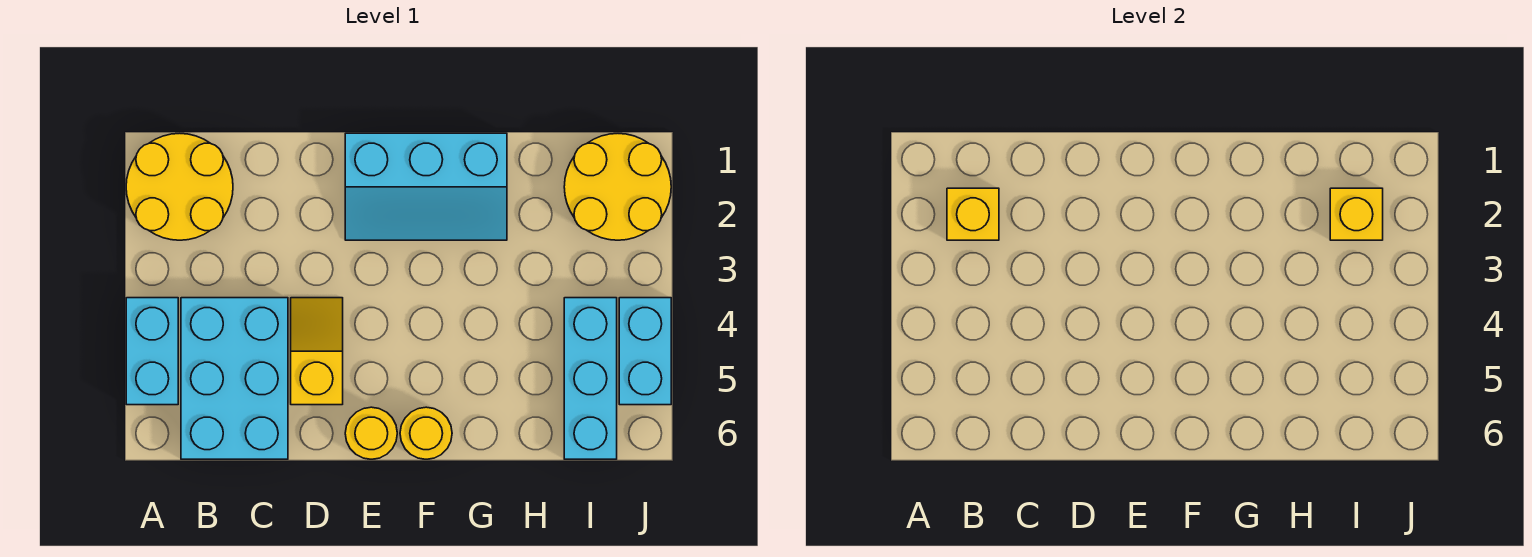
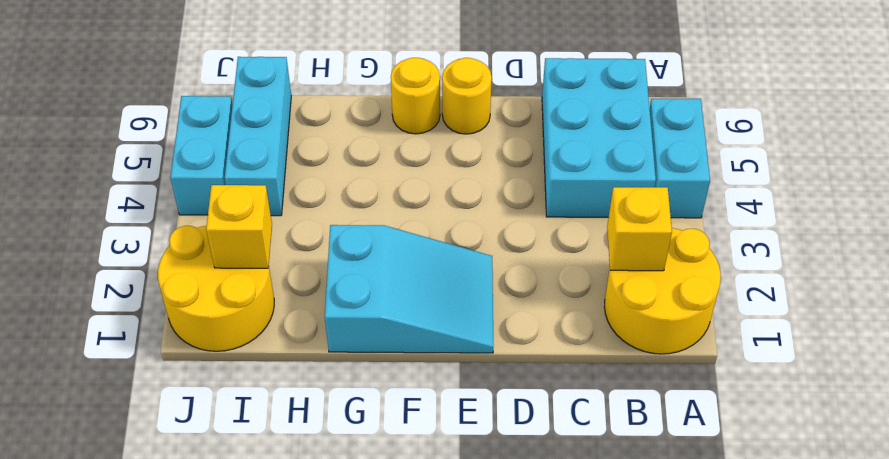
yellow slope D4:D5 level 1 top 5 -> none
cyan slope E1:G2 level 1 top 1 -> cyan slope E1:G2 level 1 top G

